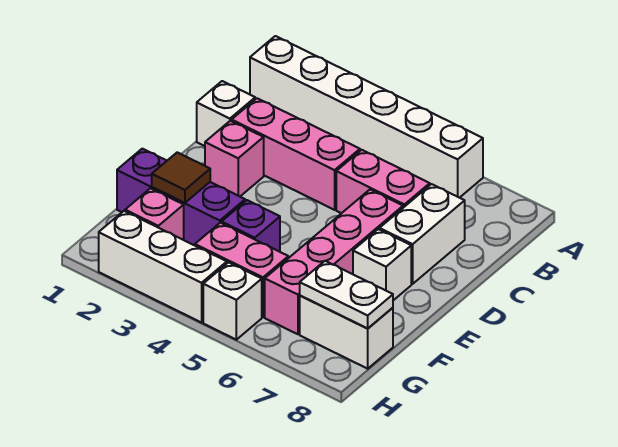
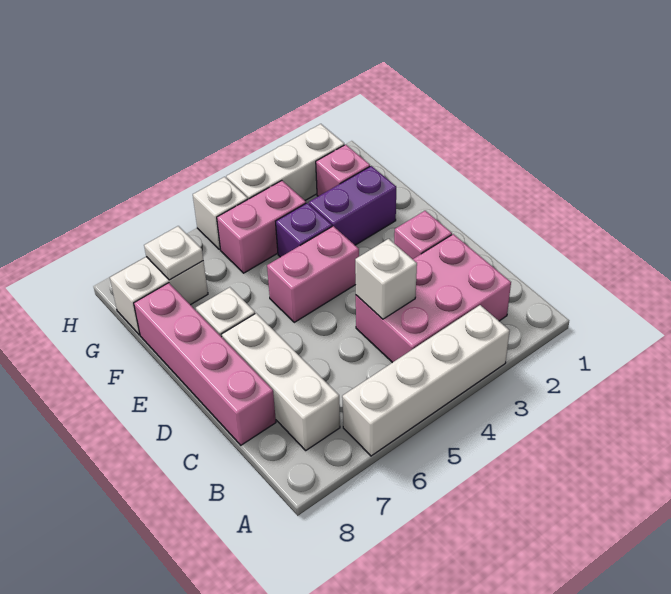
white brick A1:A6 level 1 -> white brick A3:A6 level 1
white brick C1 level 1 -> white brick C4 level 2
pink brick C2:C4 level 1 -> pink brick B2:C4 level 1
pink brick C5:C6 level 1 -> pink brick E4:E5 level 1
white brick C7:D7 level 1 -> white brick B7:D7 level 1
pink brick D6:G6 level 1 -> pink brick C8:F8 level 1
purple brick F1:F3 level 1 -> purple brick F2:F3 level 1
brown tile F2 level 2 -> none
white plate G7:G8 level 2 -> white plate G7 level 2

